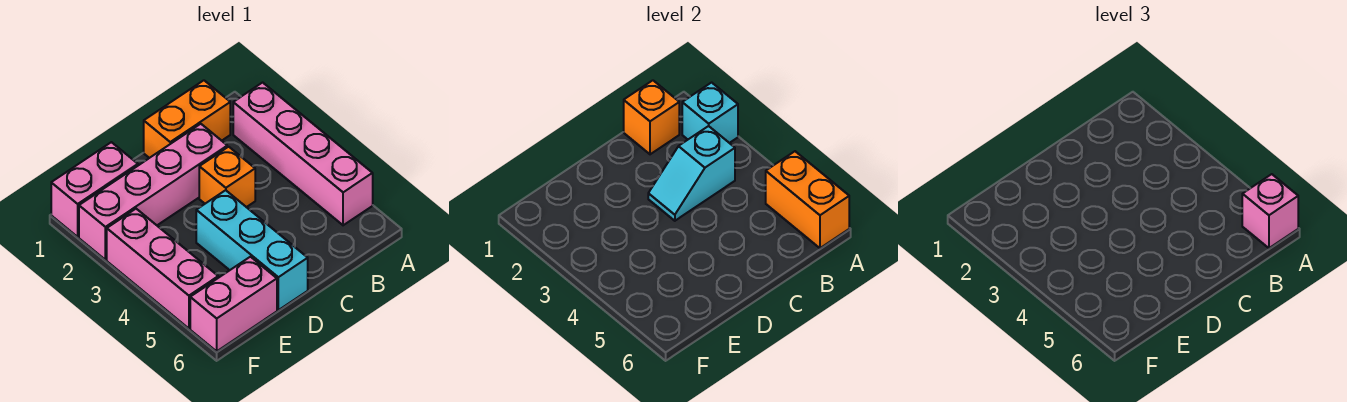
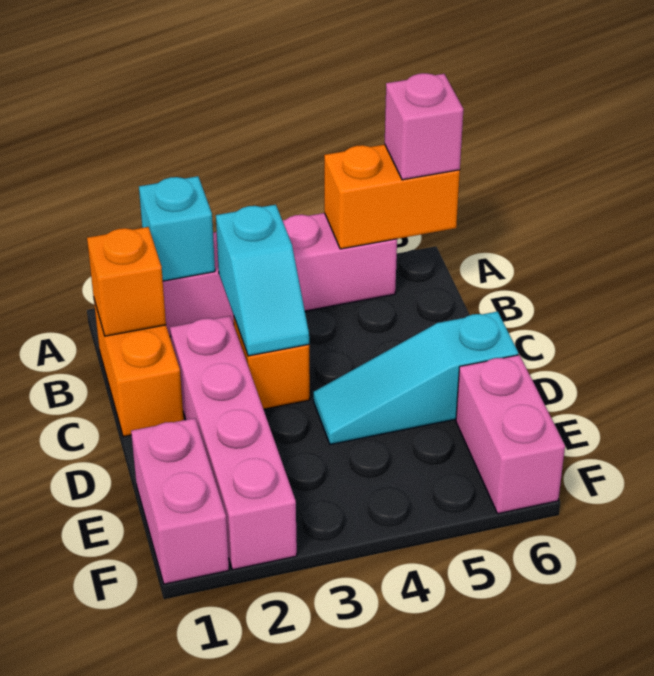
cyan brick D4:D6 level 1 -> cyan slope D4:D6 level 1 top 6
pink brick F3:F5 level 1 -> none

